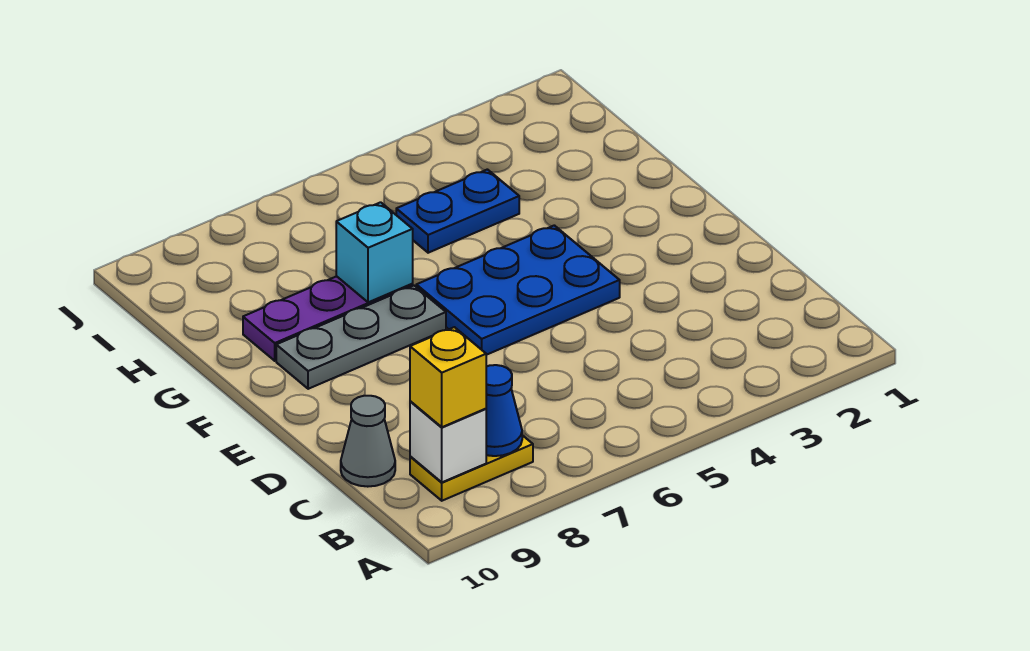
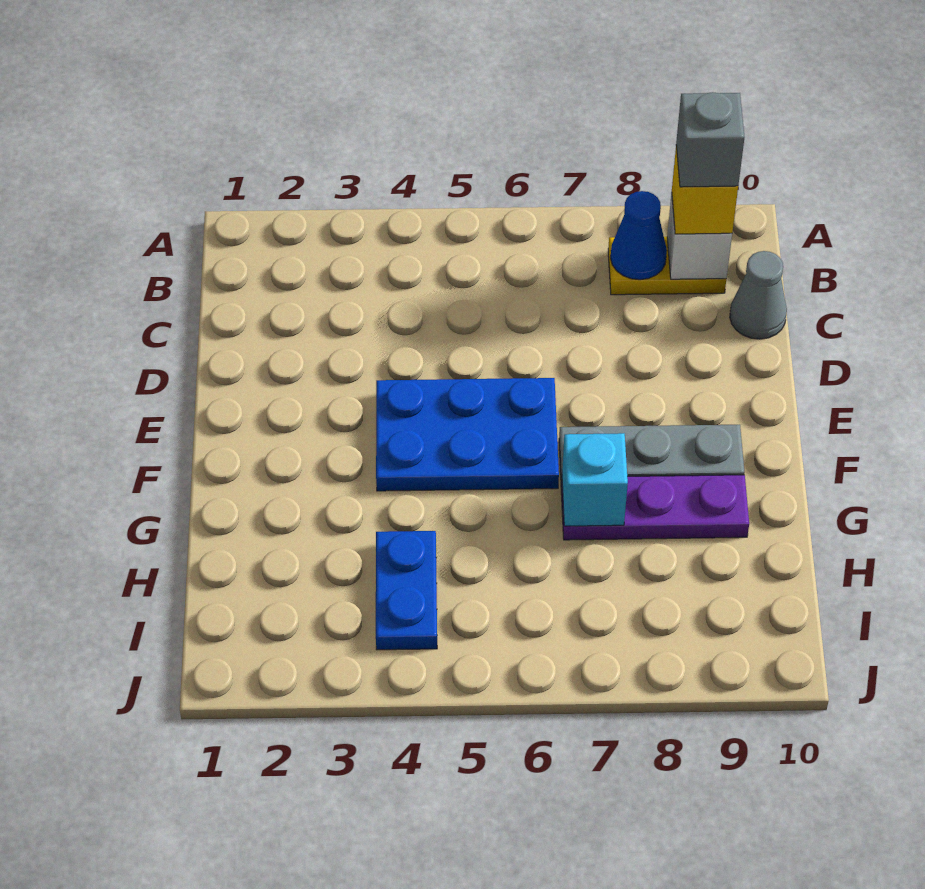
none -> grey brick B9 level 4
blue plate H4:H5 level 1 -> blue plate H4:I4 level 1

